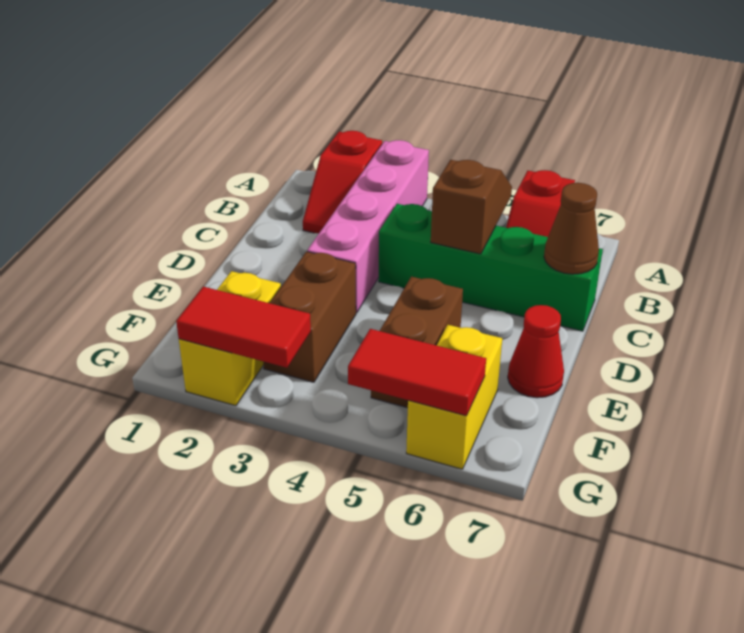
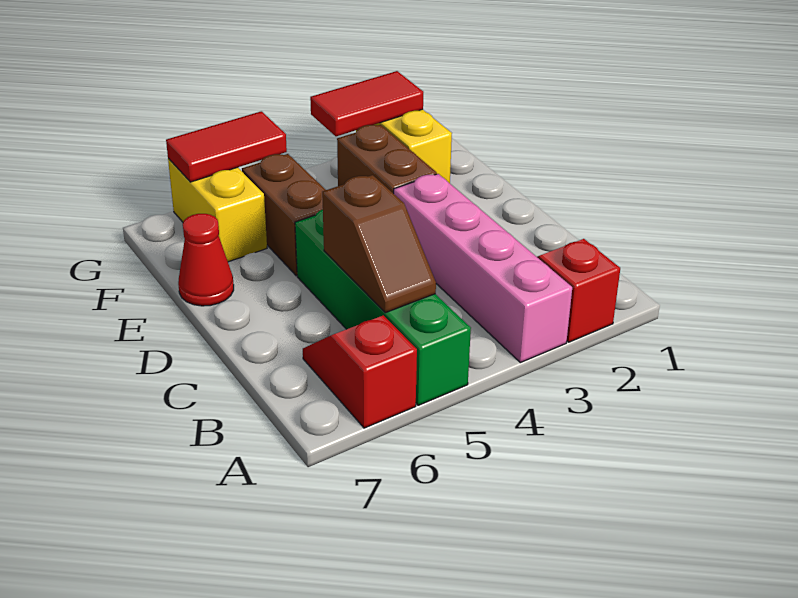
green brick C4:C7 level 1 -> green brick A5:D5 level 1
brown cone C7 level 2 -> none

